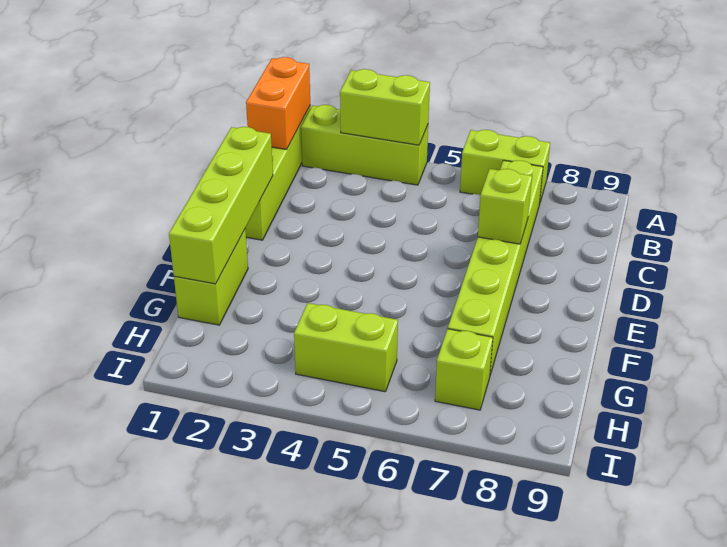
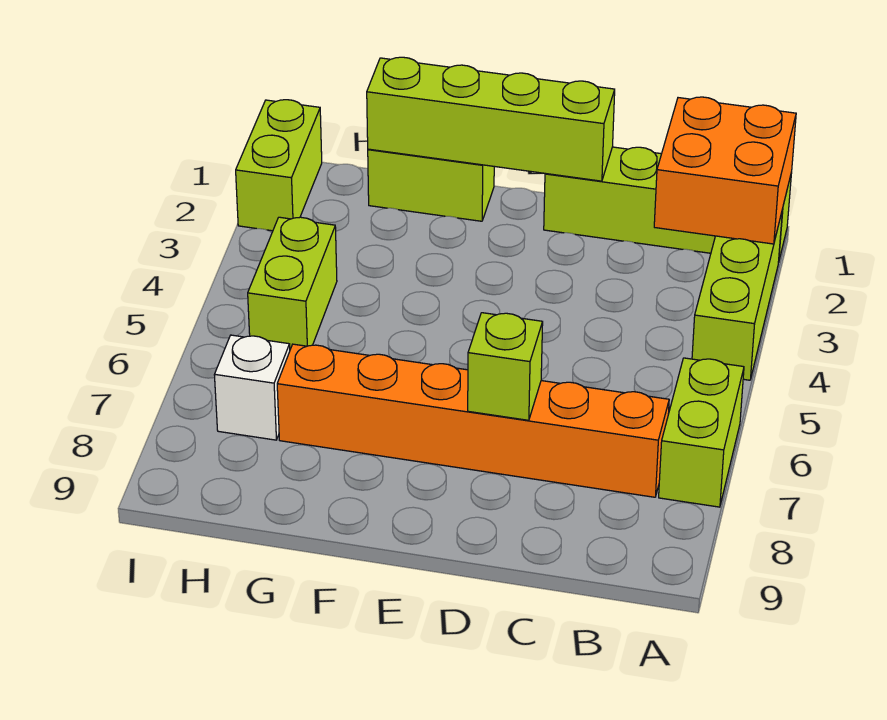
orange brick A1:B1 level 2 -> orange brick A1:B2 level 2
lime brick A3:A4 level 2 -> lime brick I1:I2 level 1
lime brick B7:G7 level 1 -> orange brick B7:G7 level 1
lime brick H7 level 1 -> white brick H7 level 1

